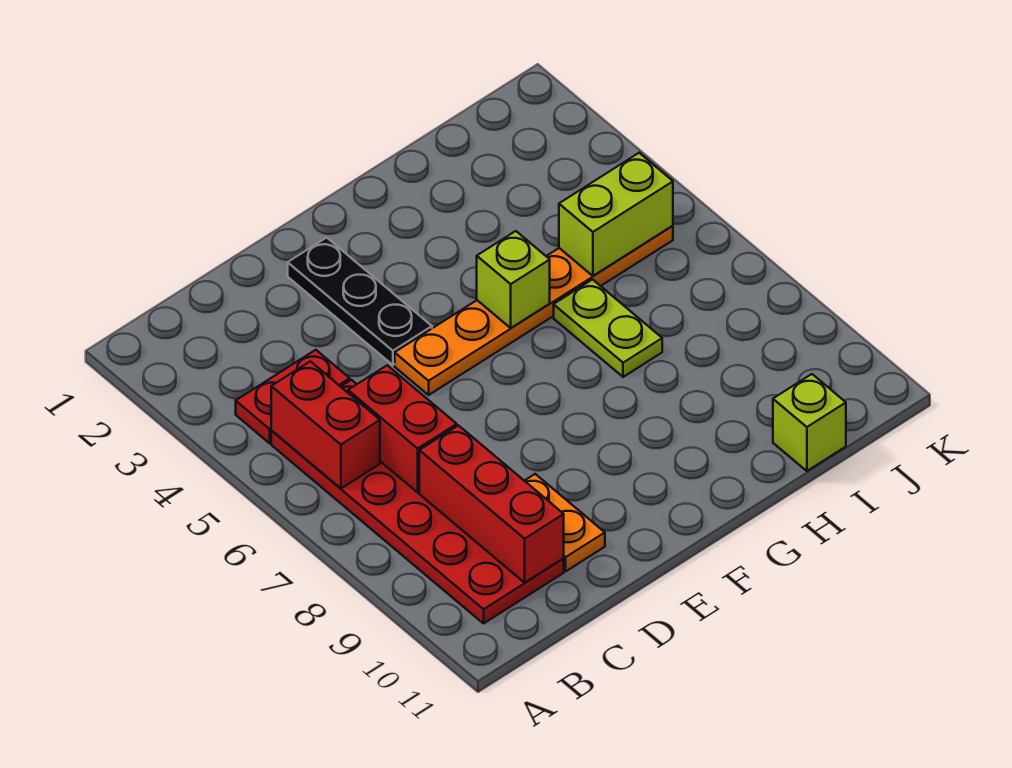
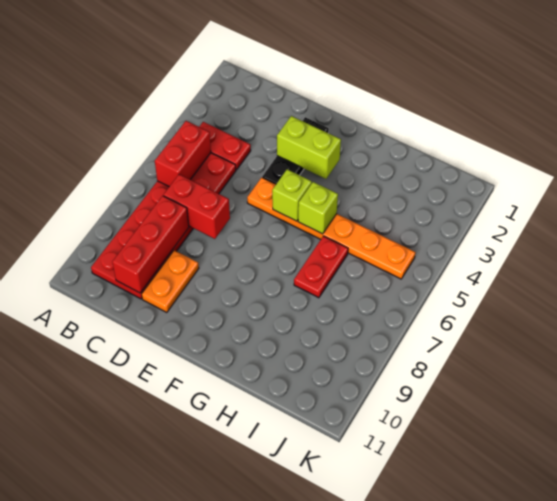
red brick C6:C7 level 2 -> red brick C7:D7 level 2
lime plate H6:H7 level 1 -> red plate H6:H7 level 1
lime brick I5:J5 level 2 -> lime brick E3:F3 level 2
lime brick I11 level 1 -> lime brick F5 level 2

